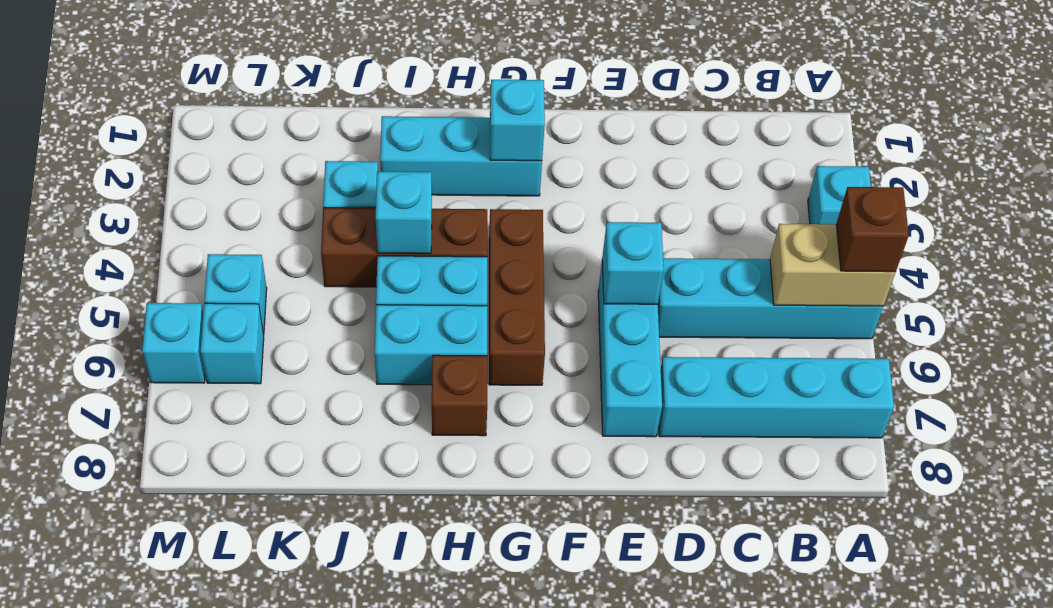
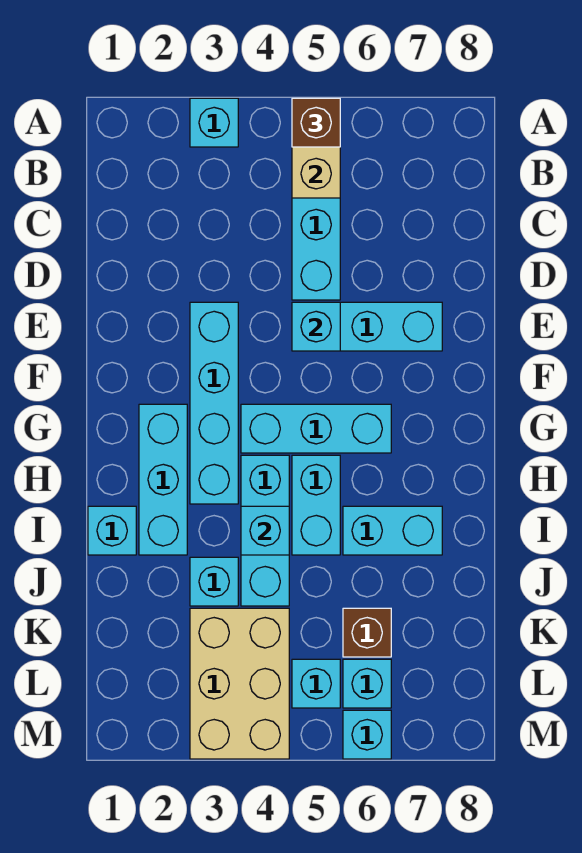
cyan brick A7:D7 level 1 -> cyan brick E3:H3 level 1
cyan brick G2 level 2 -> cyan brick I1 level 1
brown brick G4:G6 level 1 -> cyan brick G4:G6 level 1
brown brick H4:J4 level 1 -> cyan brick H4:J4 level 1
cyan brick H6:I6 level 1 -> cyan brick I6:I7 level 1
brown brick H7 level 1 -> brown brick K6 level 1
none -> tan brick K3:M4 level 1

